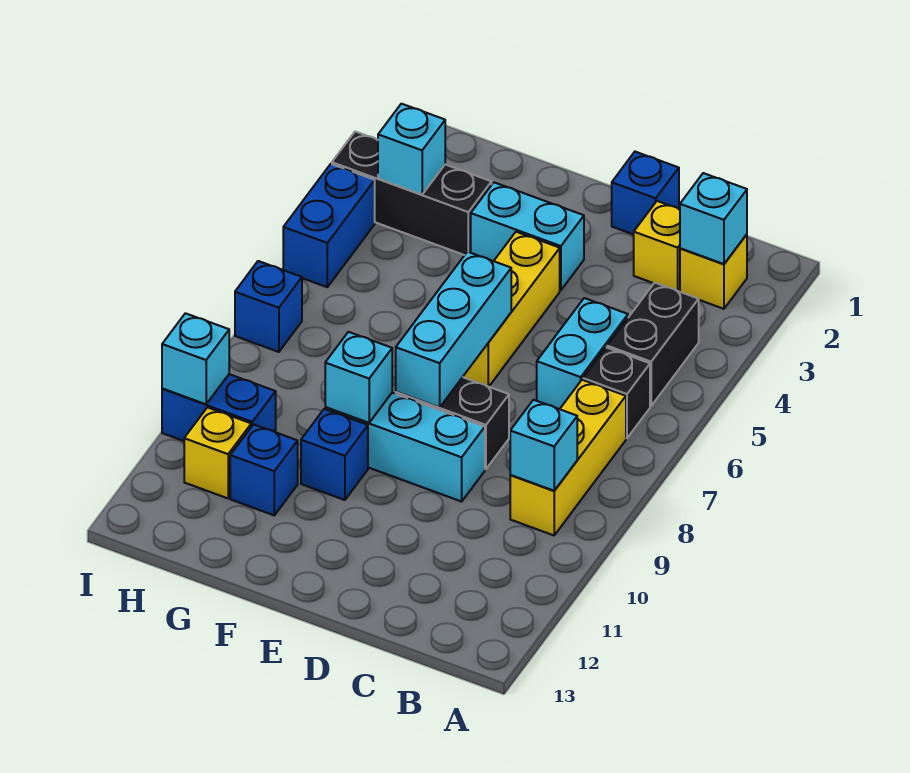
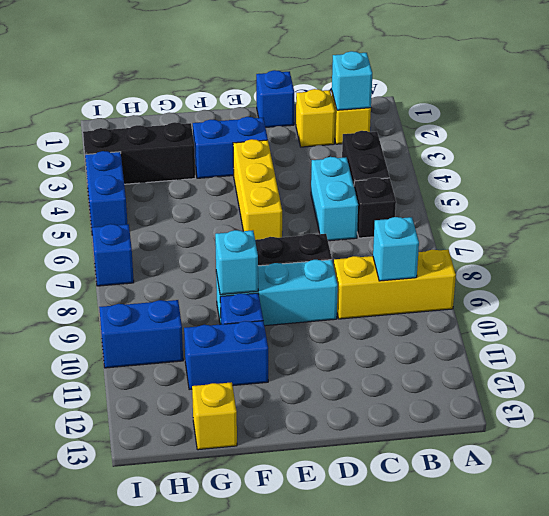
yellow brick B7:B9 level 1 -> yellow brick A9:C9 level 1
cyan brick E3:F3 level 1 -> blue brick E3:F3 level 1
cyan brick E6:E8 level 2 -> none
blue brick G11 level 1 -> blue brick F11:G11 level 1
cyan brick H3 level 2 -> none
yellow brick H11 level 1 -> yellow brick G13 level 1
cyan brick I10 level 2 -> none

